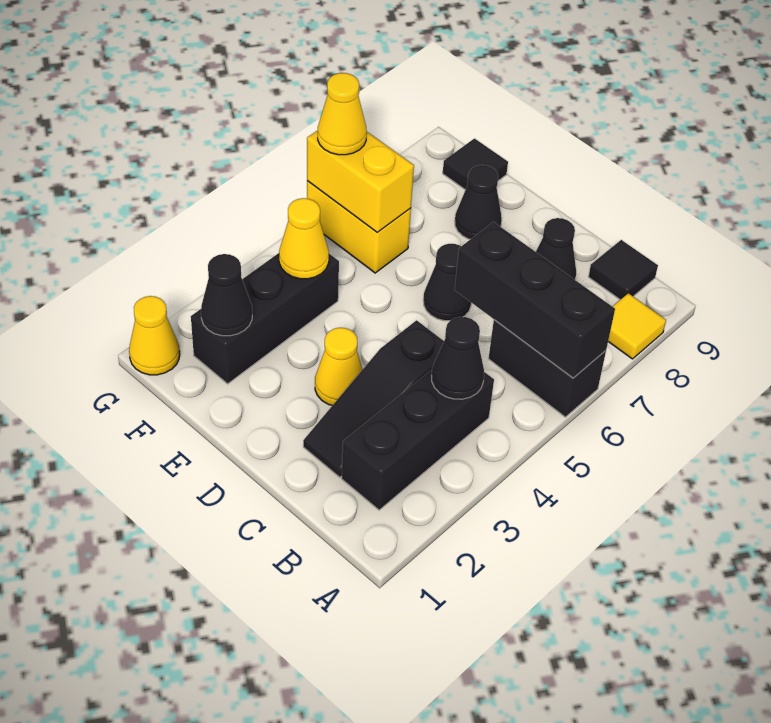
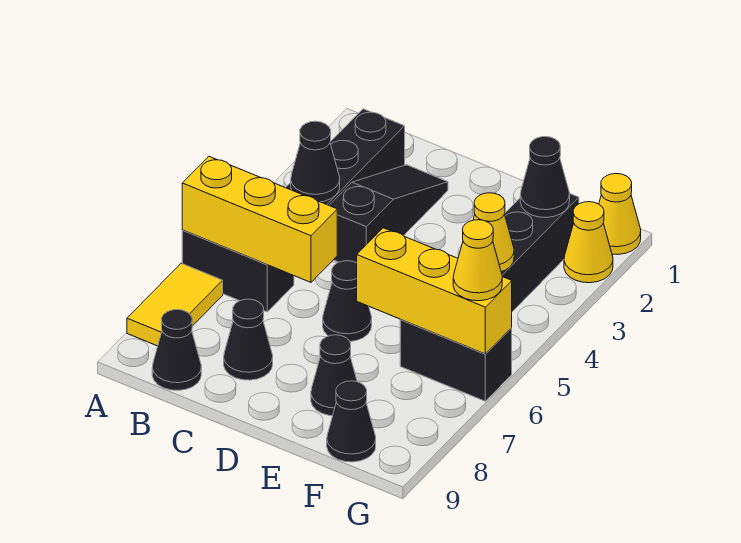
black brick A6:C6 level 2 -> yellow brick A6:C6 level 2
yellow tile A8 level 1 -> yellow tile A7:A8 level 1
black tile B9 level 1 -> black cone B9 level 1
yellow cone D3 level 1 -> yellow cone G2 level 1
yellow brick F6:G6 level 1 -> black brick F6:G6 level 1
yellow brick F6:G6 level 2 -> yellow brick E6:G6 level 2
black tile F9 level 1 -> black cone F9 level 1

